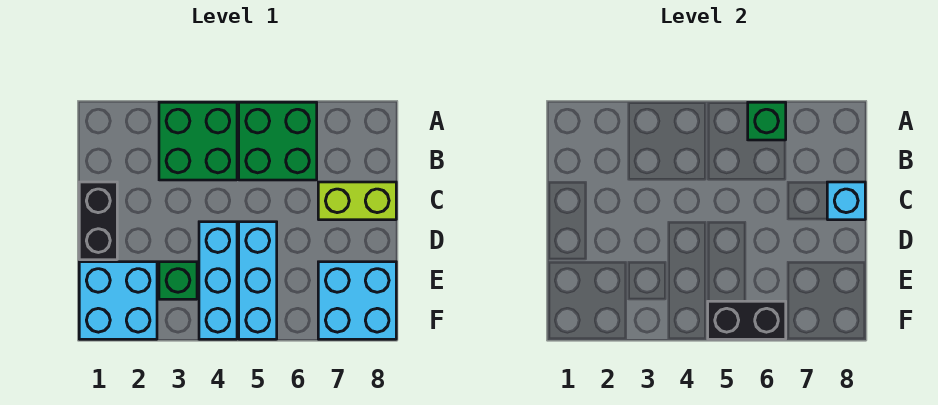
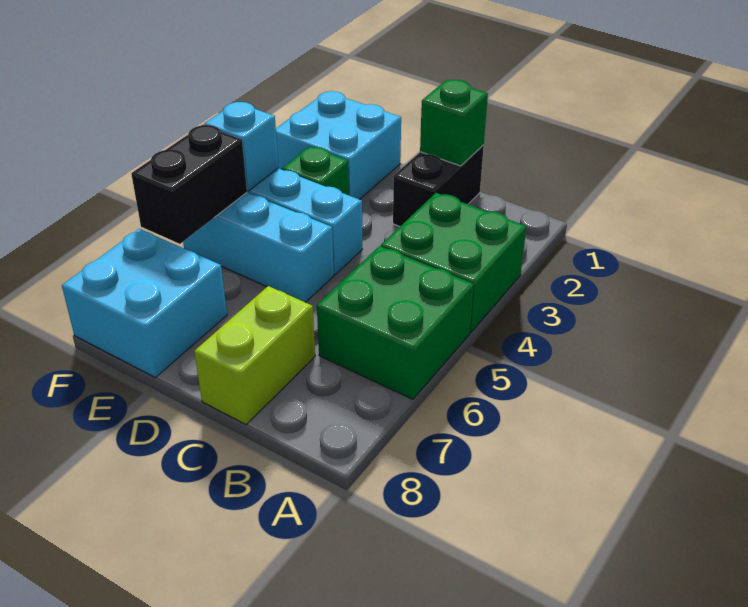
green brick A6 level 2 -> green brick C1 level 2
black brick C1:D1 level 1 -> black brick C1:C2 level 1
cyan brick C8 level 2 -> cyan brick F4 level 2

